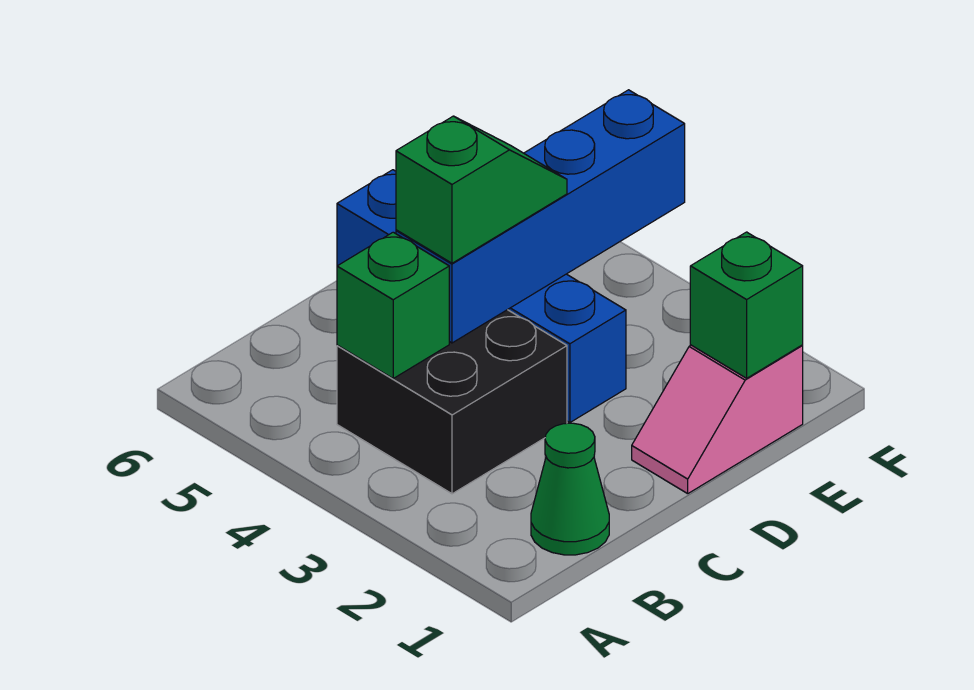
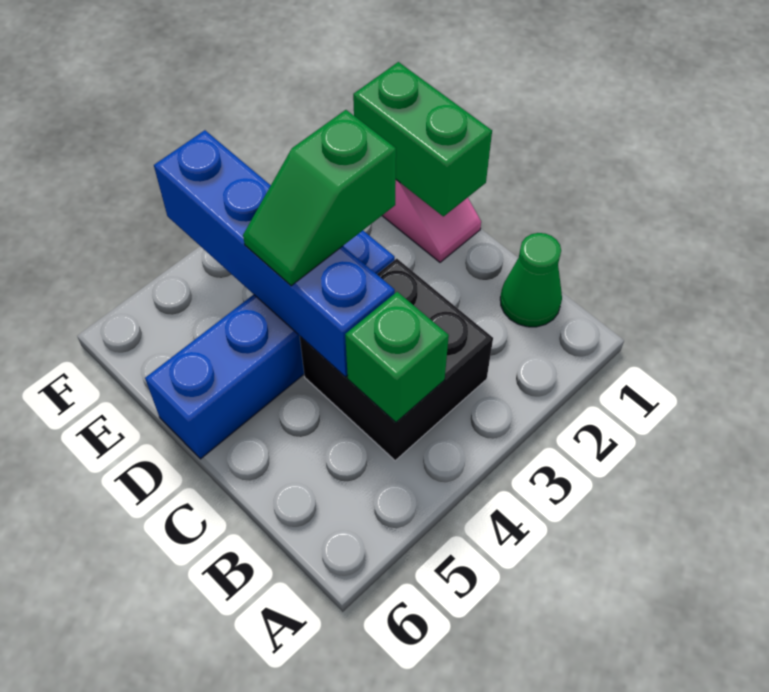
green slope C4:D4 level 3 top C -> green slope D3:D4 level 3 top 3
green brick E1 level 2 -> green brick D1:E1 level 2

